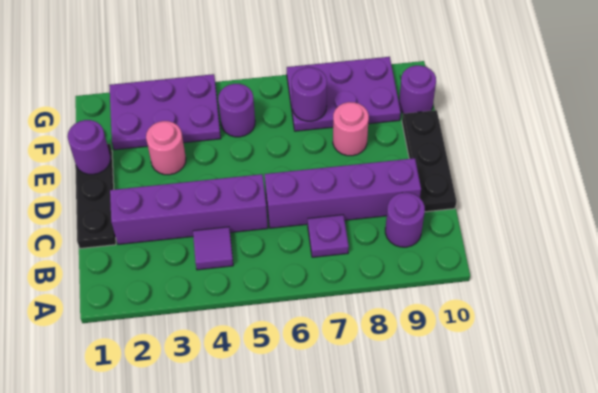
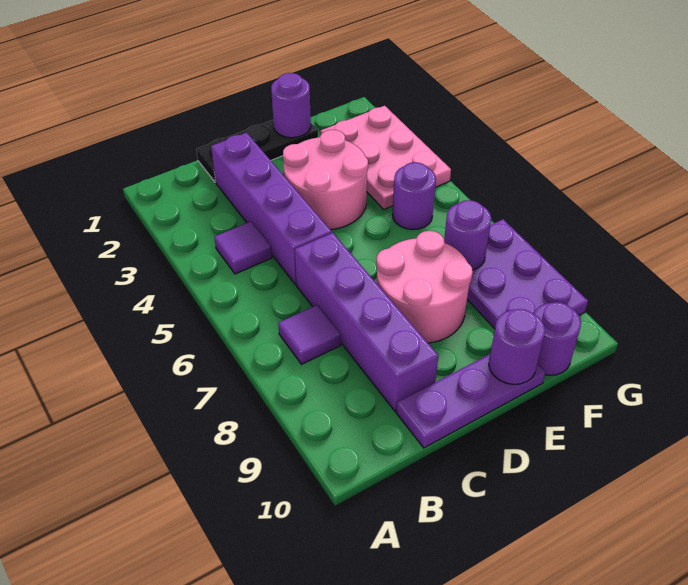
purple plate B7 level 1 -> purple tile B7 level 1
purple round brick B9 level 1 -> purple round brick E10 level 2
black plate C10:E10 level 1 -> purple plate C10:E10 level 1
pink round brick E3 level 1 -> pink round brick D3:E4 level 1
pink round brick E8 level 1 -> pink round brick D7:E8 level 1
purple plate F2:G4 level 1 -> pink plate F2:G4 level 1

